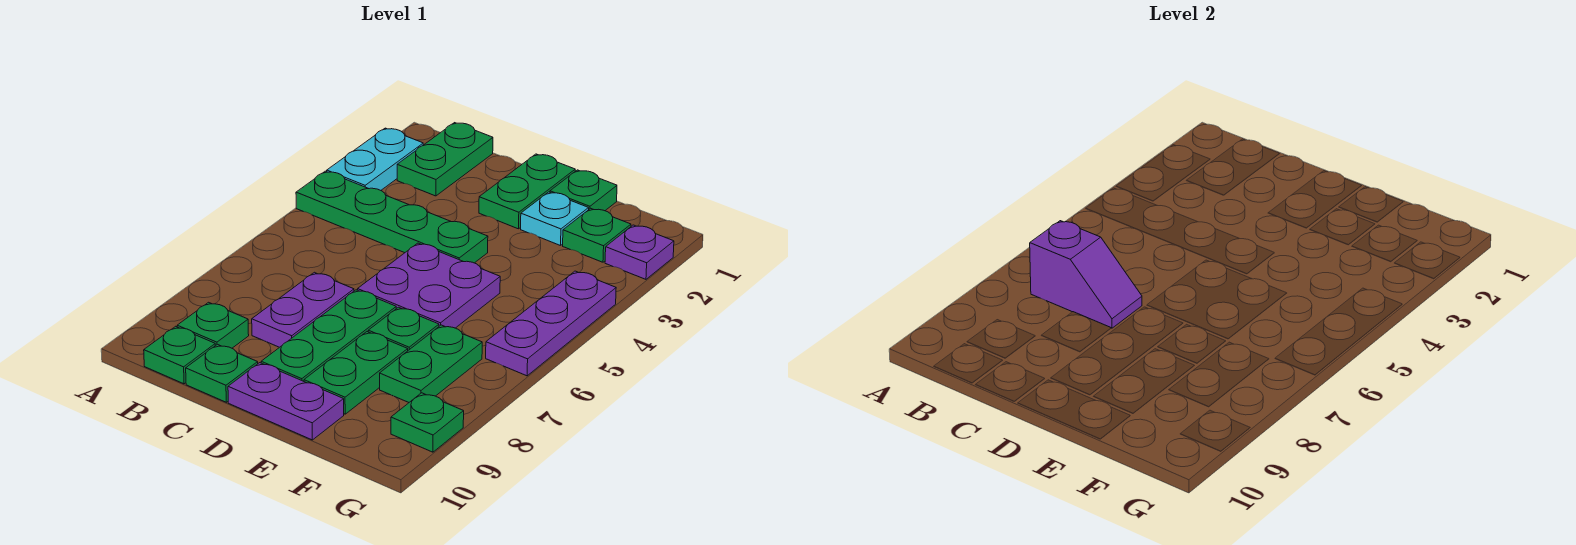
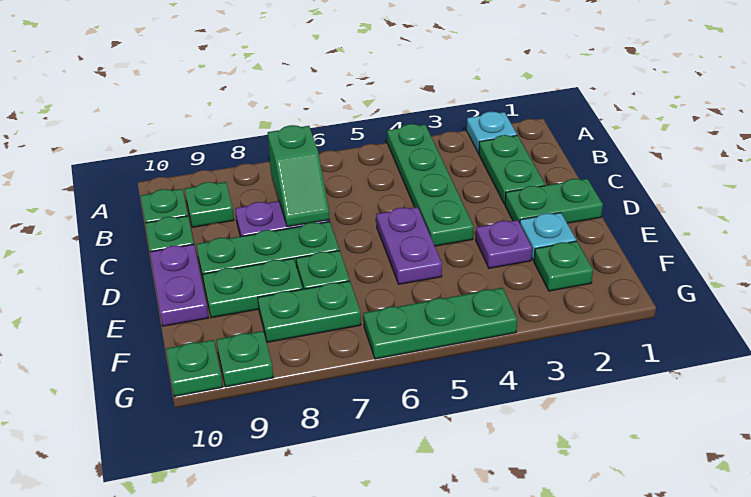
cyan plate A2:A3 level 1 -> cyan plate A2 level 1
green plate B1:B2 level 1 -> green plate B2:C2 level 1
purple slope B7:C7 level 2 top B -> green slope B7:C7 level 2 top B
purple plate D5:E6 level 1 -> purple plate D5:E5 level 1
green plate E1 level 1 -> green plate G10 level 1
purple plate G2 level 1 -> purple plate E3 level 1
purple plate G4:G6 level 1 -> green plate G4:G6 level 1

